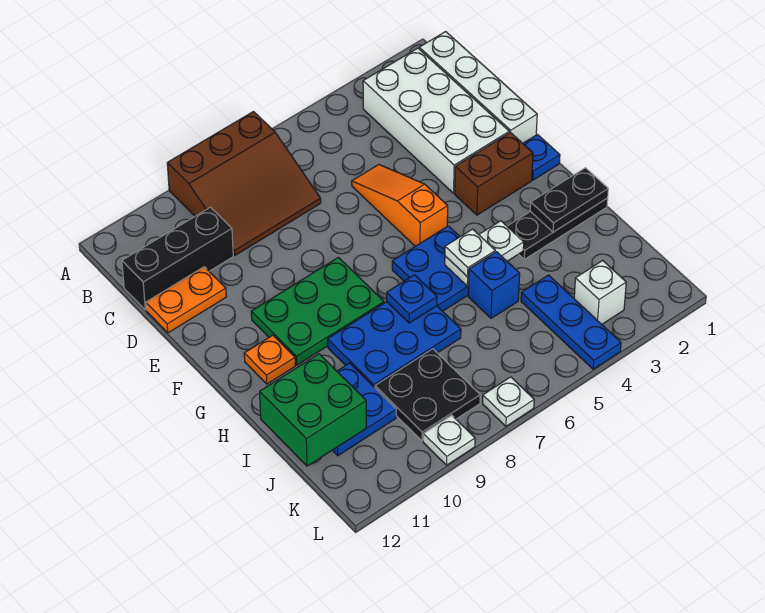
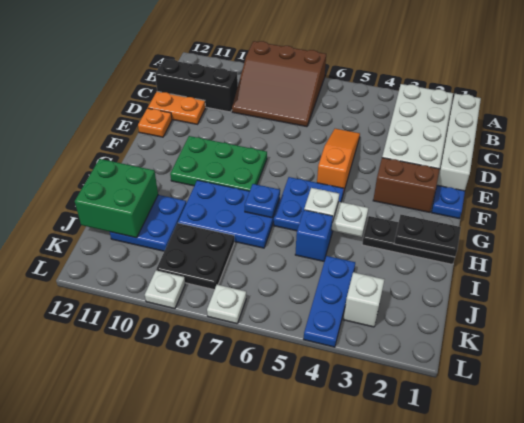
orange plate G11 level 1 -> orange plate E12 level 1

